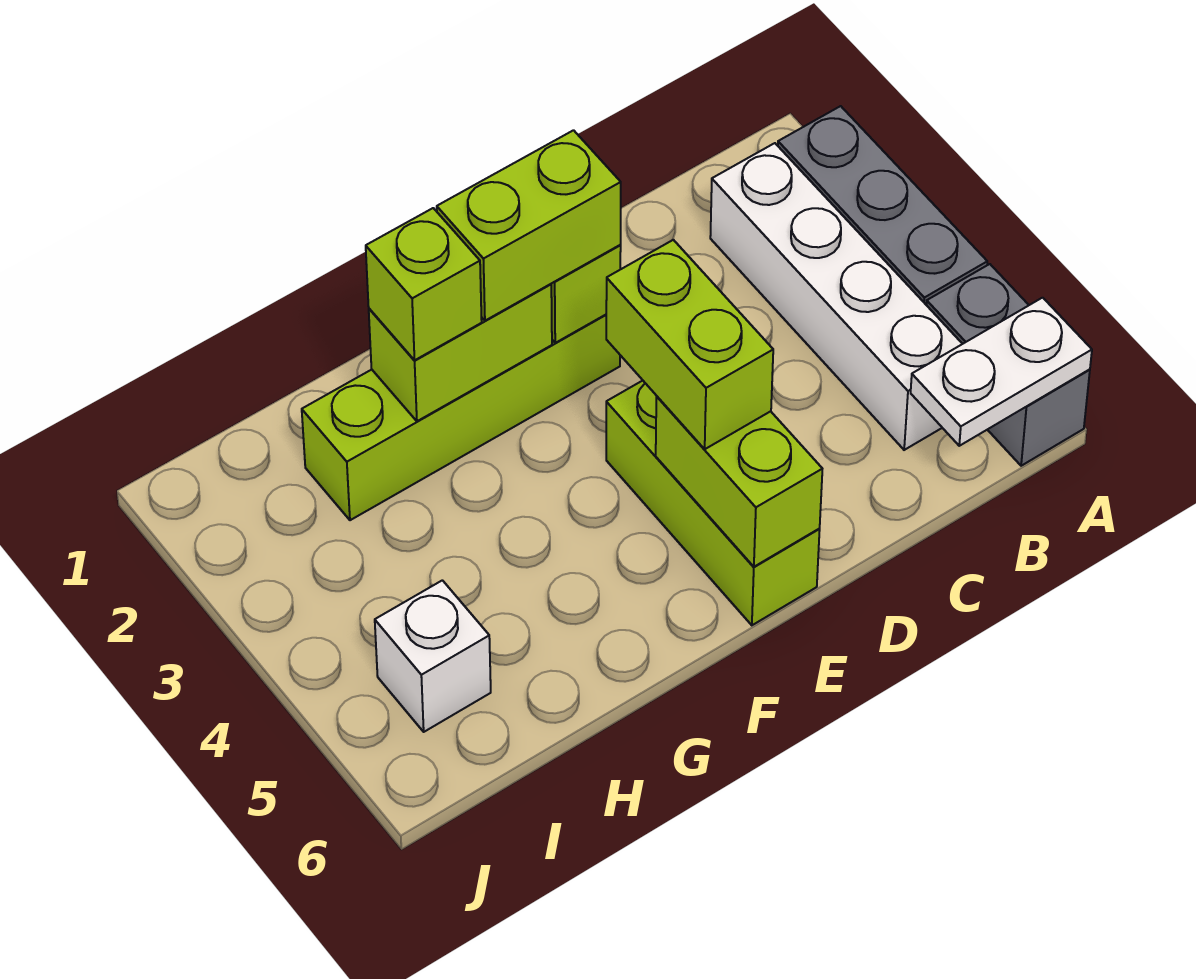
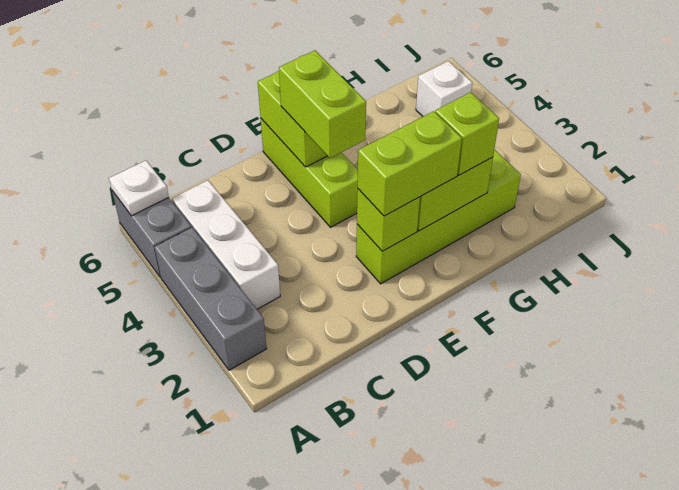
white plate A6:B6 level 2 -> white plate A6 level 2
white brick B2:B5 level 1 -> white brick B3:B5 level 1

